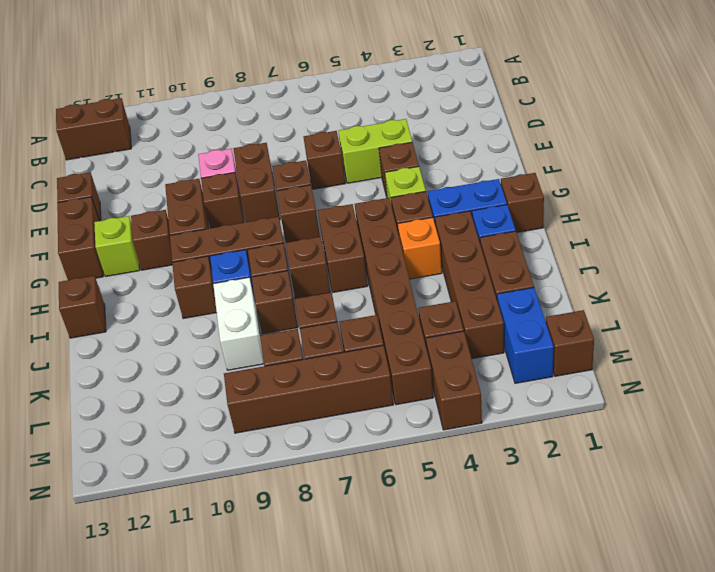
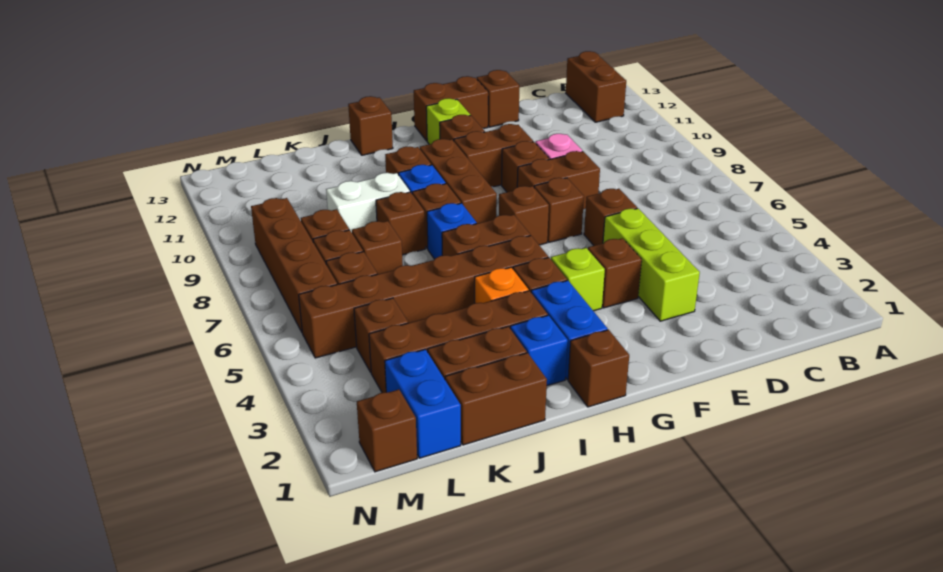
lime brick E4:E5 level 1 -> lime brick E3:E5 level 1
brown brick I7 level 1 -> blue brick I7 level 1
blue brick L2:M2 level 1 -> blue brick L1:L2 level 1
brown brick M4:N4 level 1 -> brown brick J1:K1 level 1

